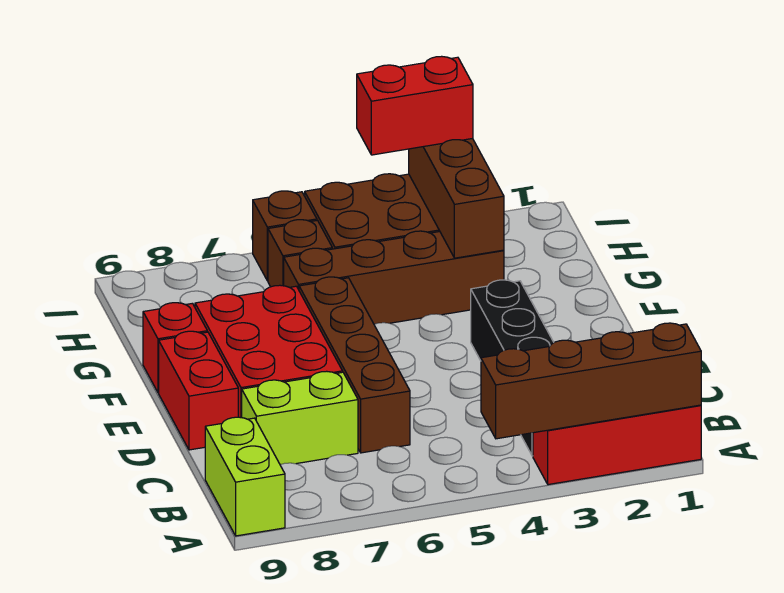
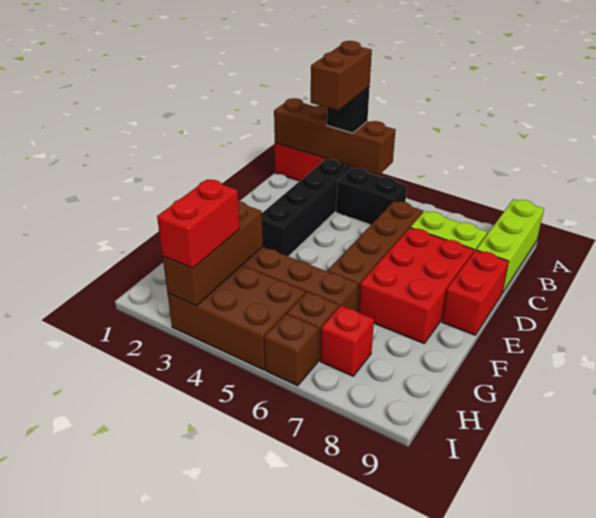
none -> black brick A3 level 3
none -> brown brick A3:B3 level 4
lime brick A9:B9 level 1 -> lime brick A9:C9 level 1
none -> black brick B4:B5 level 1
red brick F9 level 1 -> red brick H7 level 1
red brick I3:I4 level 3 -> red brick H3:I3 level 3

